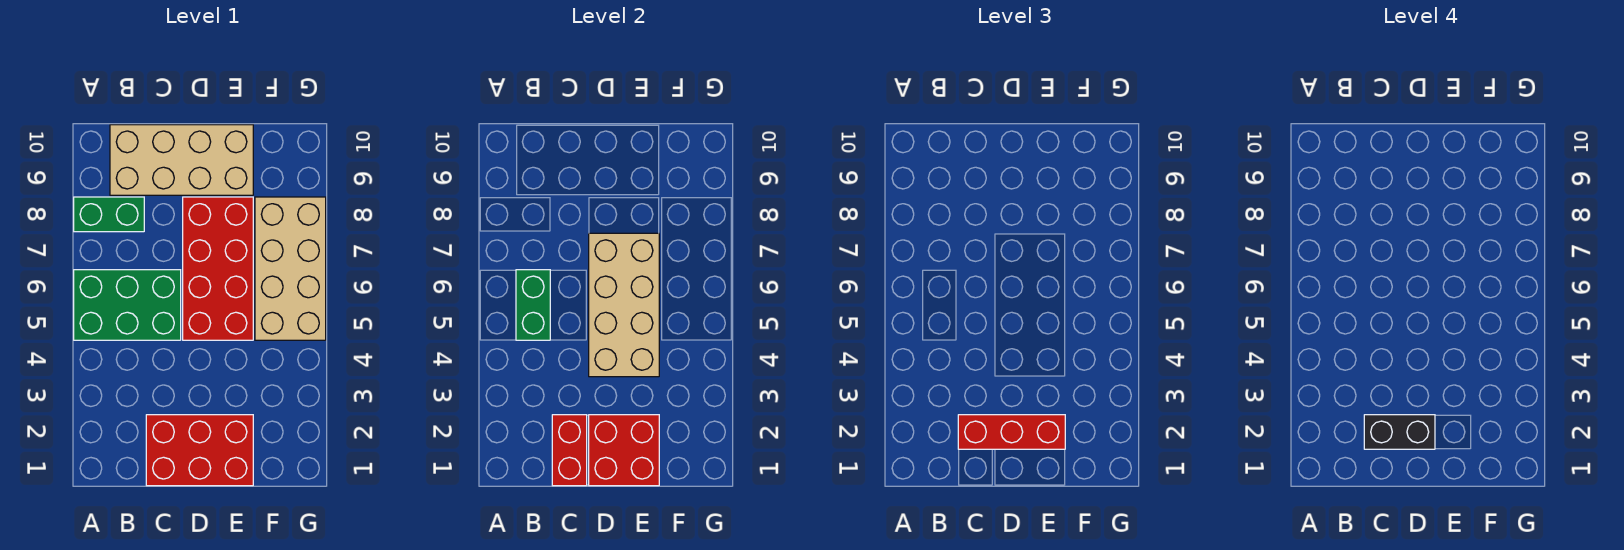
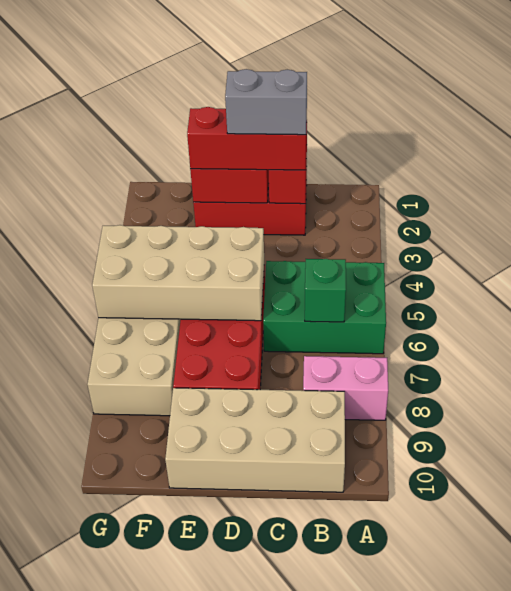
green brick A8:B8 level 1 -> pink brick A8:B8 level 1
green brick B5:B6 level 2 -> green brick B6 level 2
black brick C2:D2 level 4 -> grey brick C2:D2 level 4
tan brick D4:E7 level 2 -> tan brick D5:G6 level 2

